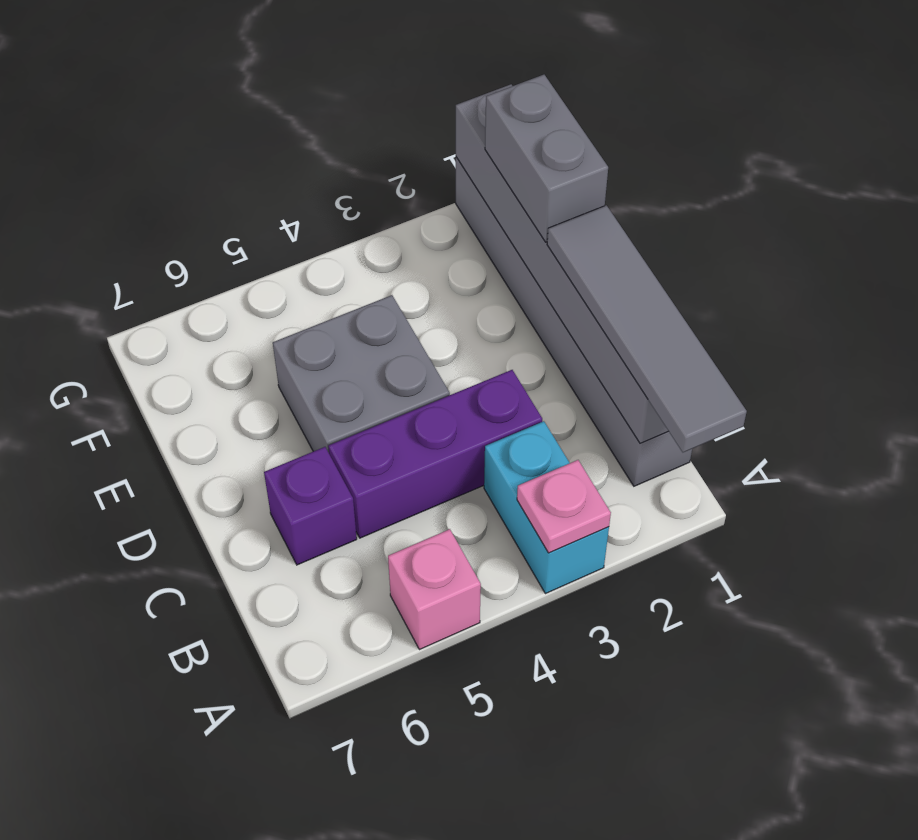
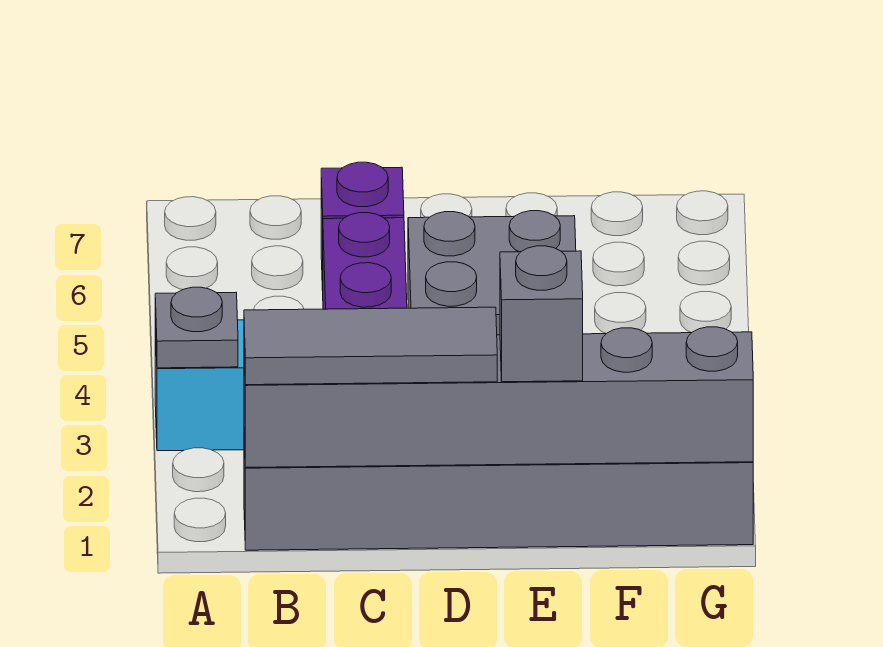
grey tile A1:D1 level 3 -> grey tile B1:D1 level 3
pink plate A3 level 2 -> grey plate A3 level 2
pink brick A5 level 1 -> none
grey brick E1:F1 level 3 -> grey brick E1 level 3

